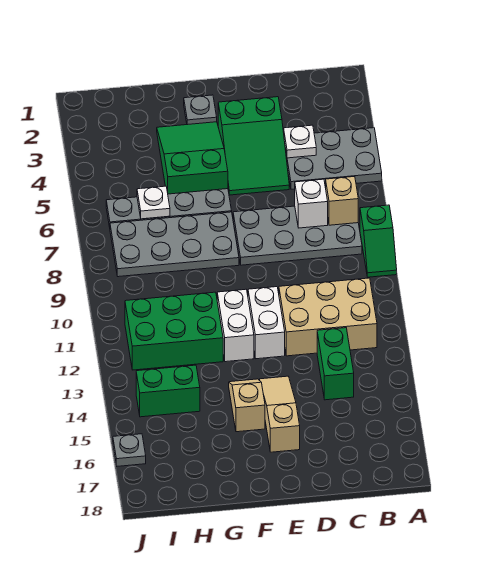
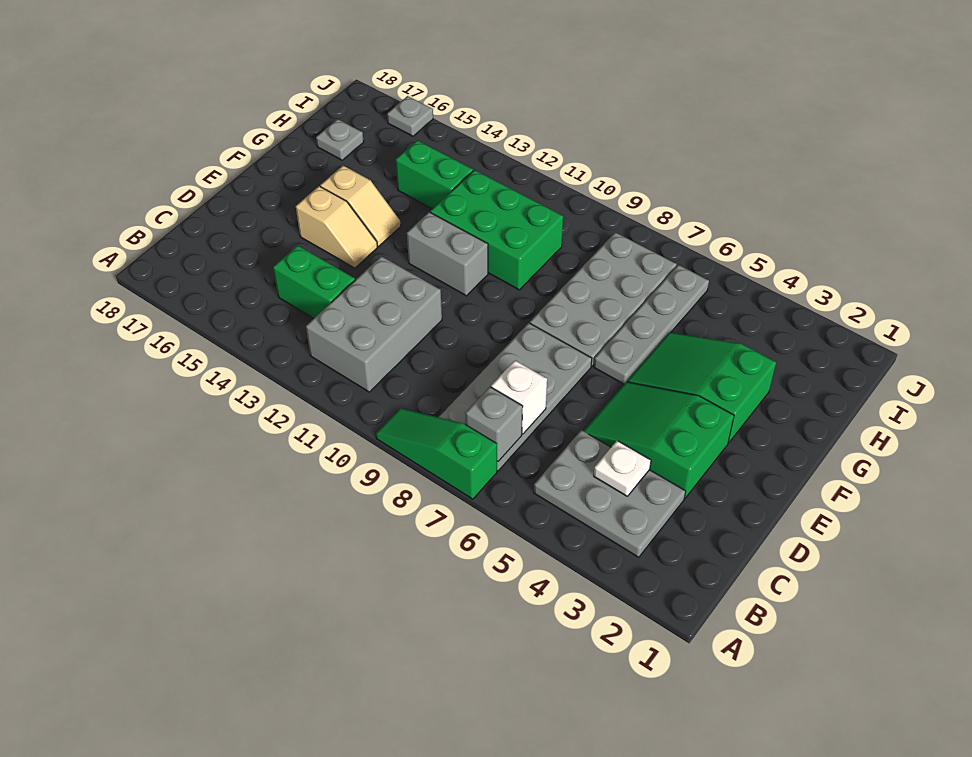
grey plate A4:C5 level 1 -> grey plate B3:C5 level 1
green slope A8:A9 level 1 top 8 -> green slope A7:A9 level 1 top 7
tan brick B7 level 2 -> grey brick B7 level 2
tan brick B11:D12 level 1 -> grey brick B11:D12 level 1
white brick E11:E12 level 1 -> none
tan slope E14:E16 level 1 top 16 -> tan slope E14:E15 level 1 top 15
grey plate F2 level 1 -> grey plate H17 level 1
green slope F3:G5 level 1 top 5 -> green slope F3:G5 level 1 top 3
white brick F11:F12 level 1 -> grey brick F11:F12 level 1
green brick G11:I12 level 1 -> green brick G10:H12 level 1
white plate H6 level 2 -> none
green brick H14:I14 level 1 -> green brick H13:H14 level 1

